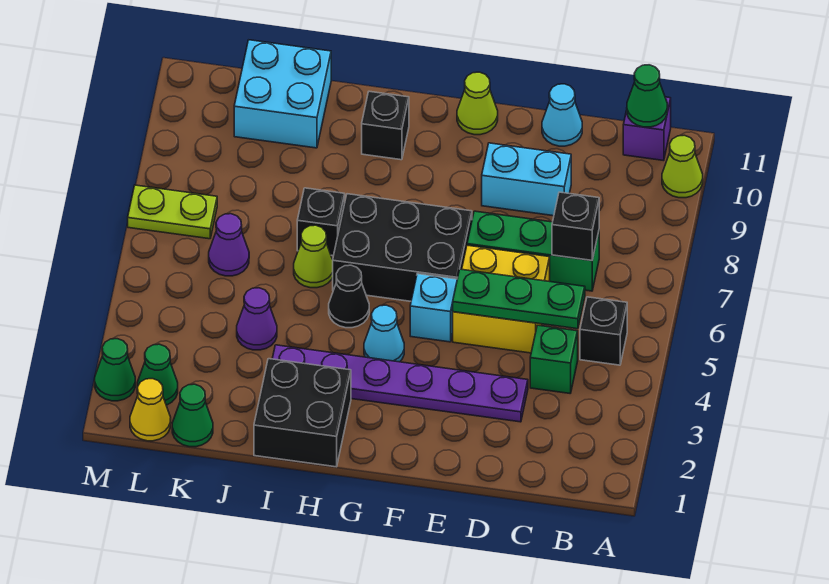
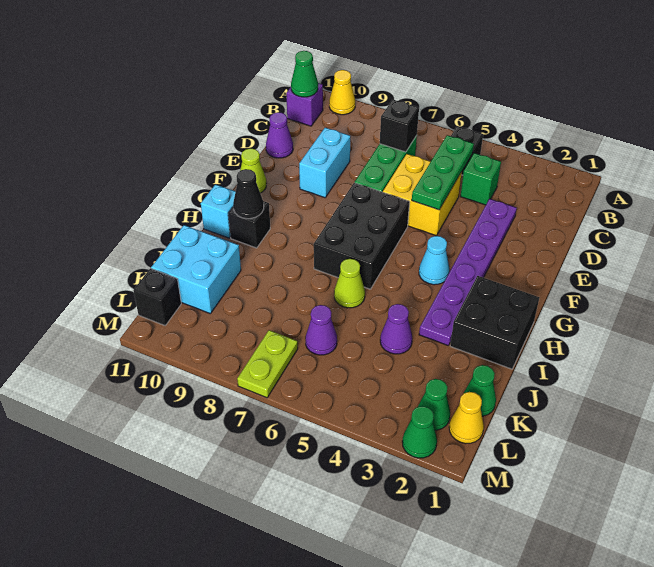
lime cone A10 level 1 -> yellow cone A10 level 1
cyan cone D11 level 1 -> purple cone D11 level 1
cyan brick F5 level 1 -> cyan brick H11 level 1
black cone H5 level 1 -> black cone H10 level 2
black brick I7 level 1 -> black brick L11 level 1

